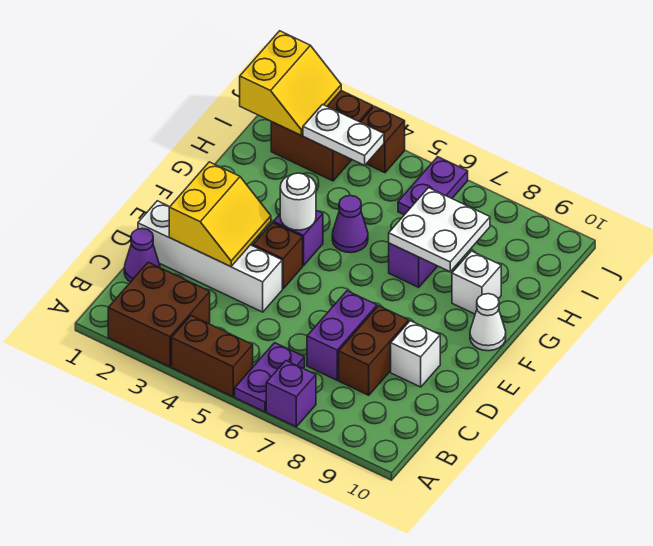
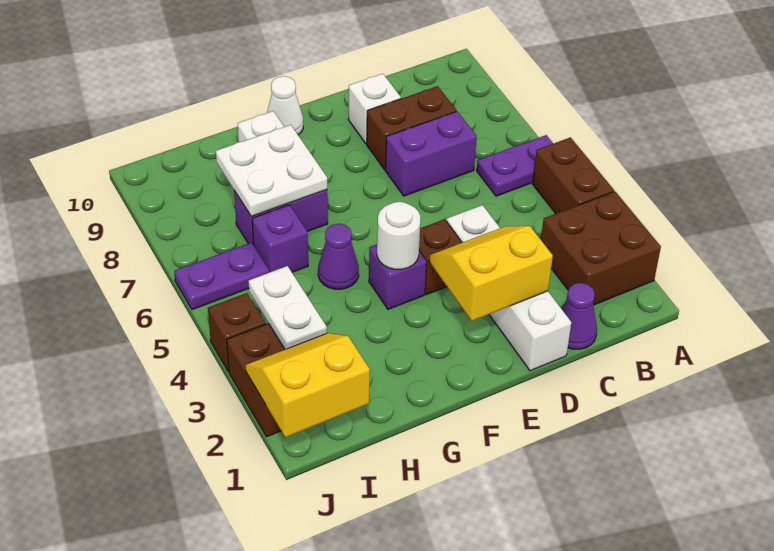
purple brick A7 level 1 -> purple brick H6 level 1

